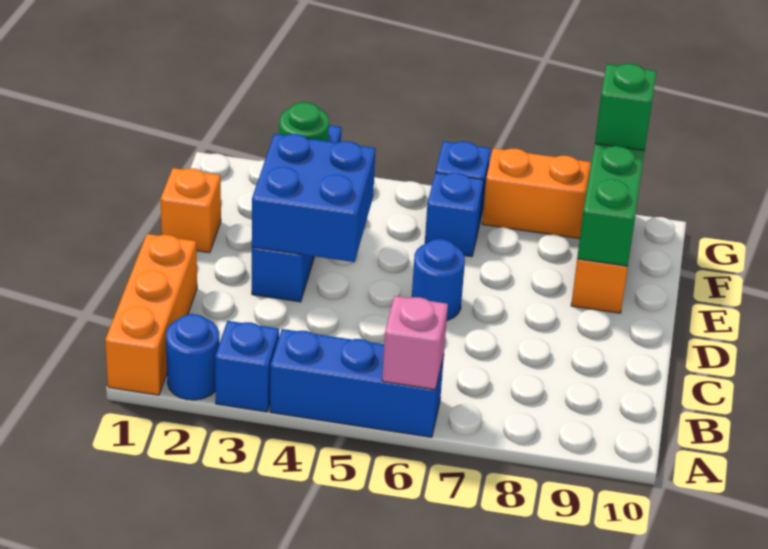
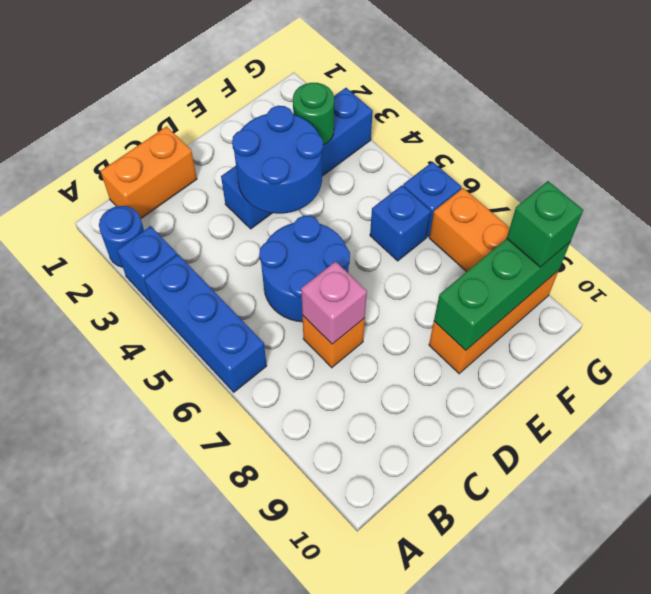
orange brick A1:C1 level 1 -> orange brick B1:C1 level 1
pink brick A6 level 2 -> pink brick C7 level 2
blue brick D3:E4 level 2 -> blue round brick D3:E4 level 2
blue round brick D6 level 1 -> blue round brick C5:D6 level 1
orange brick E1 level 1 -> orange brick C7 level 1

